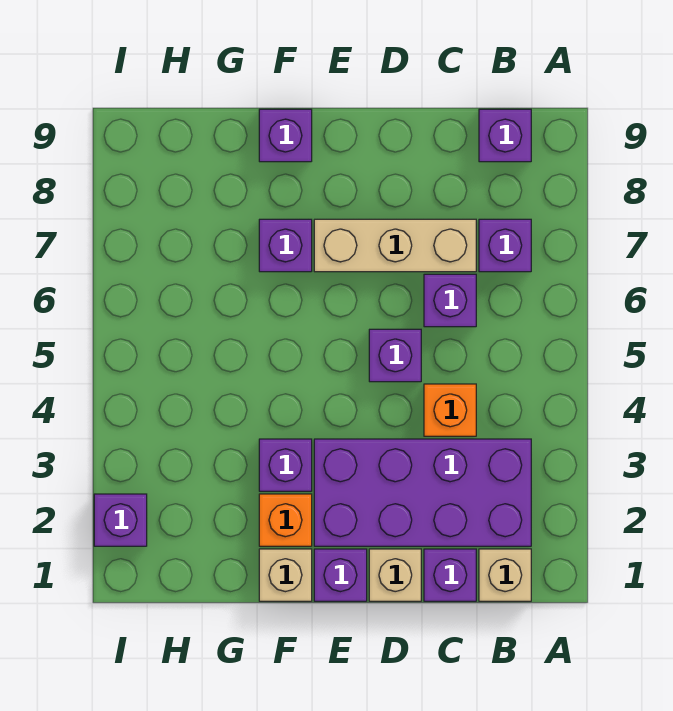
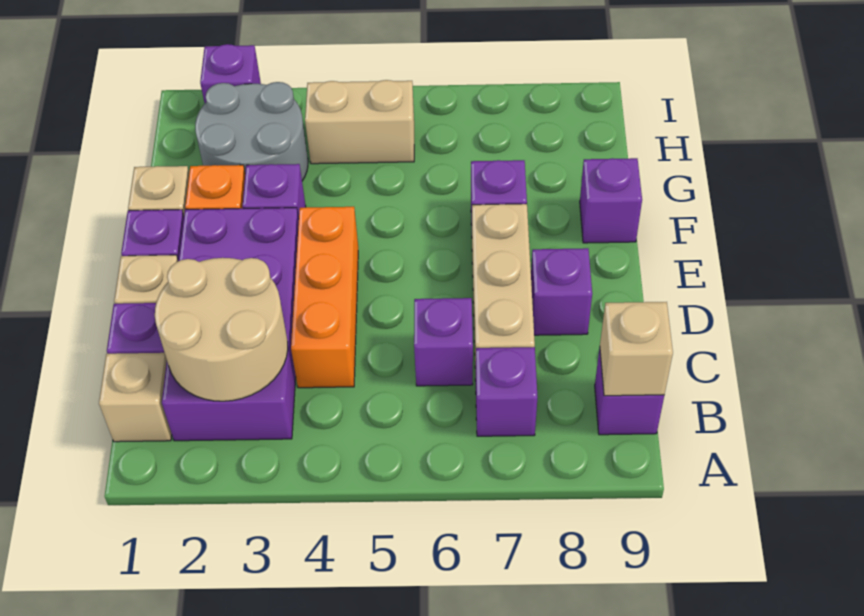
none -> tan round brick B2:C3 level 2
none -> tan brick B9 level 2
orange brick C4 level 1 -> orange brick C4:E4 level 1
purple brick D5 level 1 -> purple brick D8 level 1
none -> grey round brick G2:H3 level 1
none -> tan brick H4:H5 level 1

